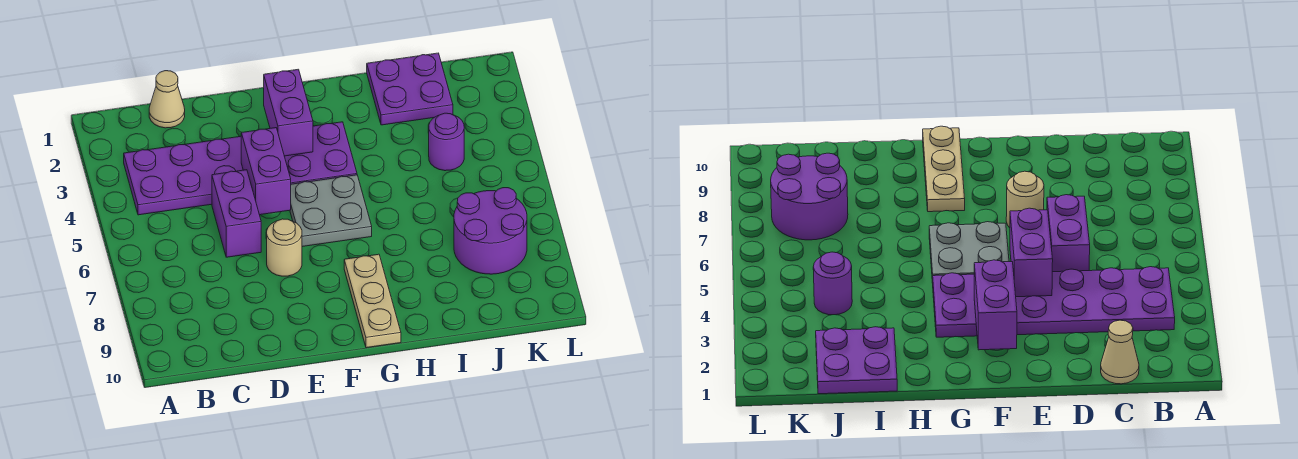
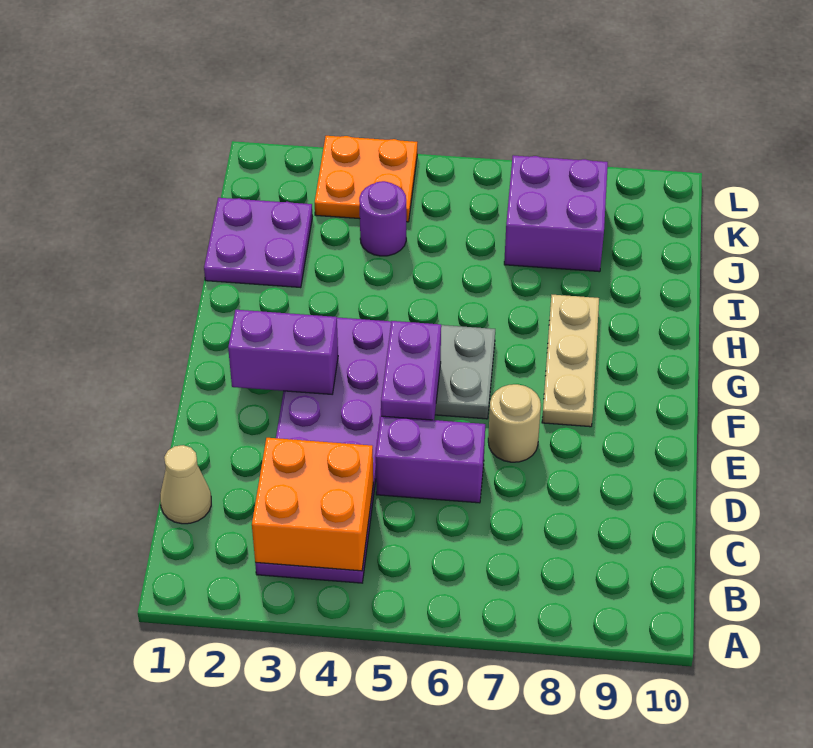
none -> orange brick B3:C4 level 2
purple brick E4:E5 level 2 -> purple brick E5:F5 level 2
tan plate G8:G10 level 1 -> tan plate F8:H8 level 1
purple round brick J7:K8 level 1 -> purple brick J7:K8 level 1
none -> orange plate K3:L4 level 1

